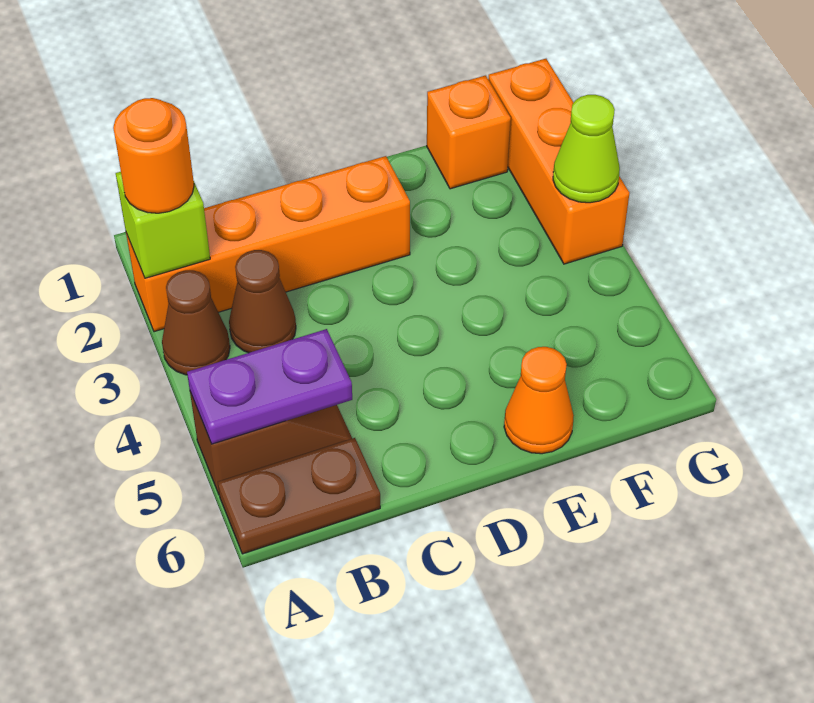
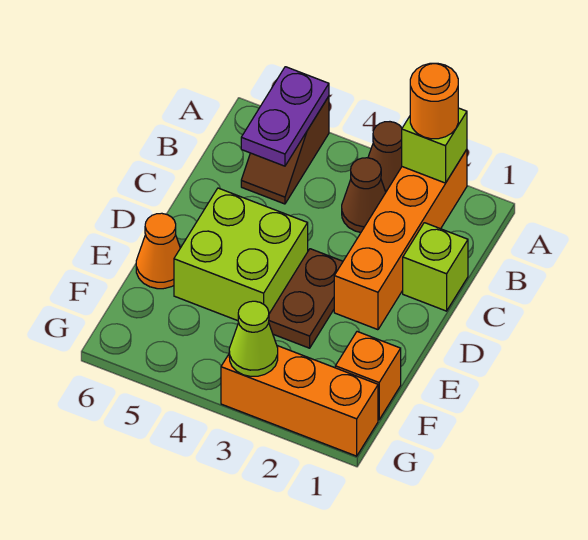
brown plate A6:B6 level 1 -> brown plate D3:E3 level 1
none -> lime brick C1 level 1
none -> lime brick D4:E5 level 1

